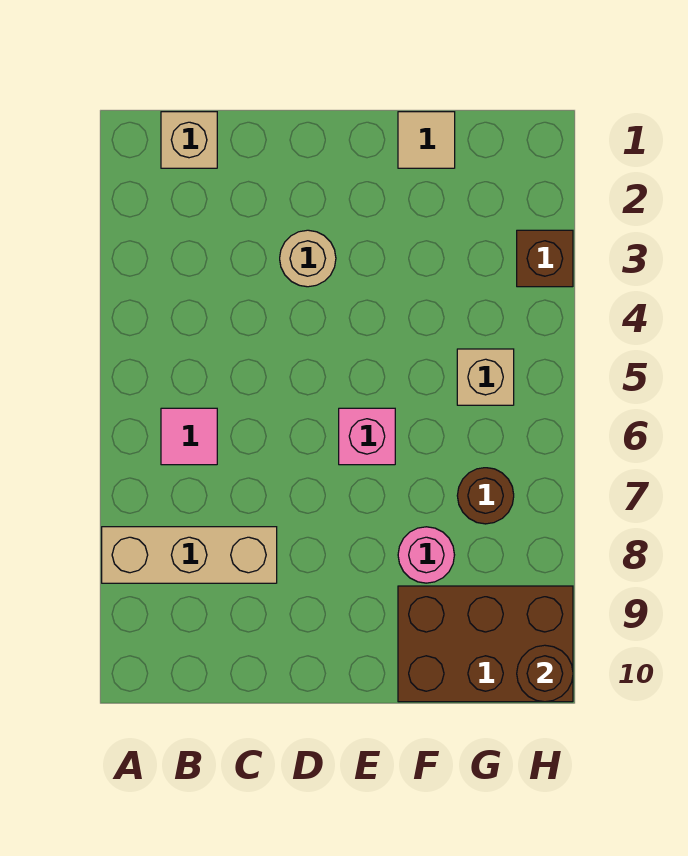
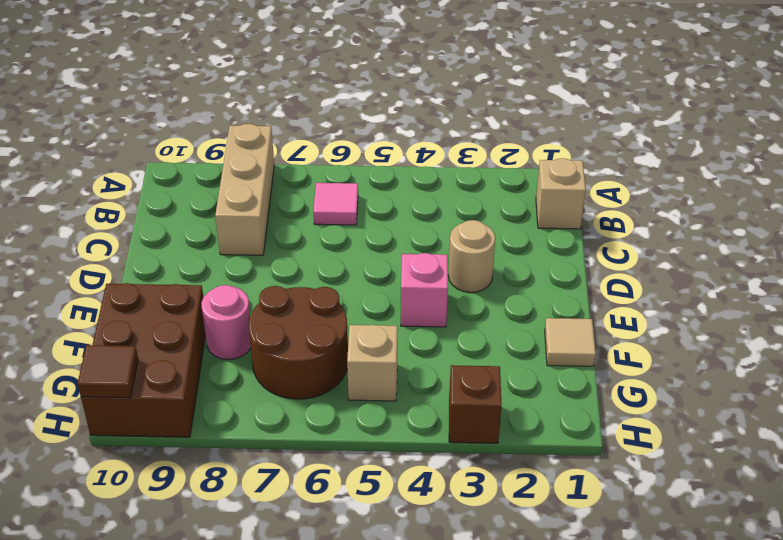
pink brick E6 level 1 -> pink brick E4 level 1
brown round brick G7 level 1 -> brown round brick F6:G7 level 1
brown round brick H10 level 2 -> brown tile H10 level 2

